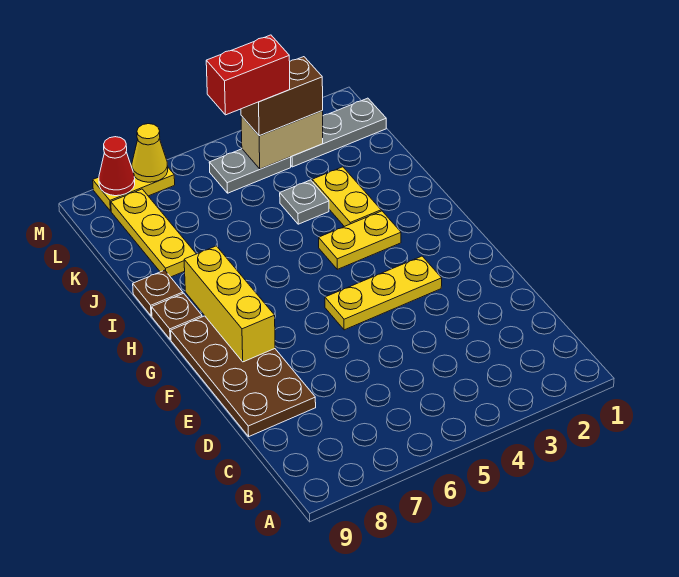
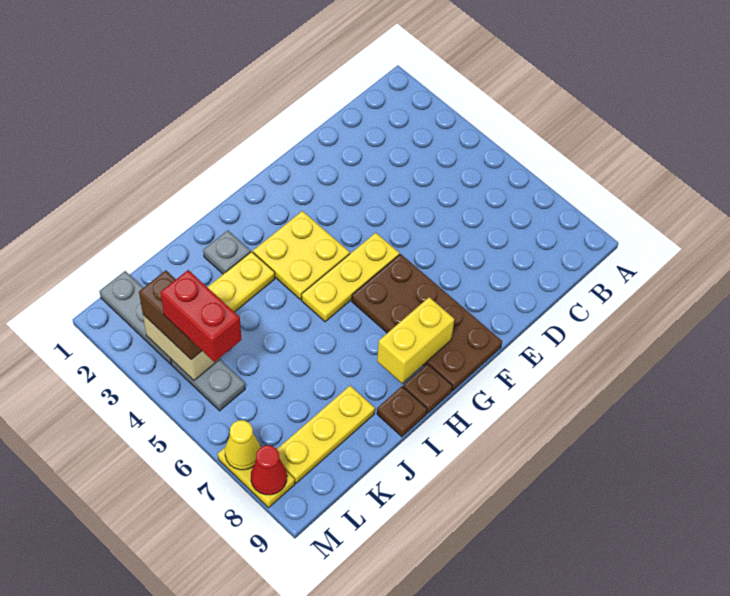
brown plate D8:G9 level 1 -> brown plate F6:G9 level 1
yellow plate F3:F5 level 1 -> yellow plate F5:H5 level 1
yellow brick F8:H8 level 2 -> yellow brick G8:H8 level 2
yellow plate H3:H4 level 1 -> yellow plate G3:H4 level 1
grey plate J4 level 1 -> grey plate I2 level 1

